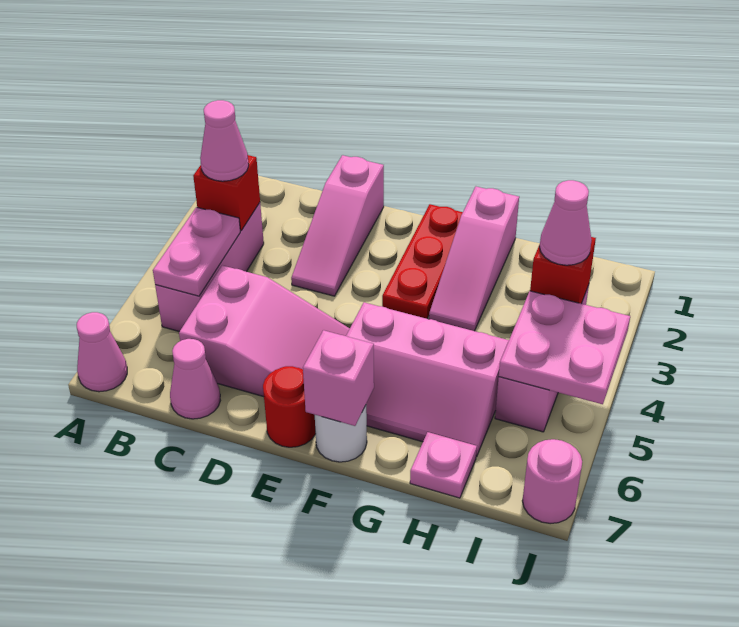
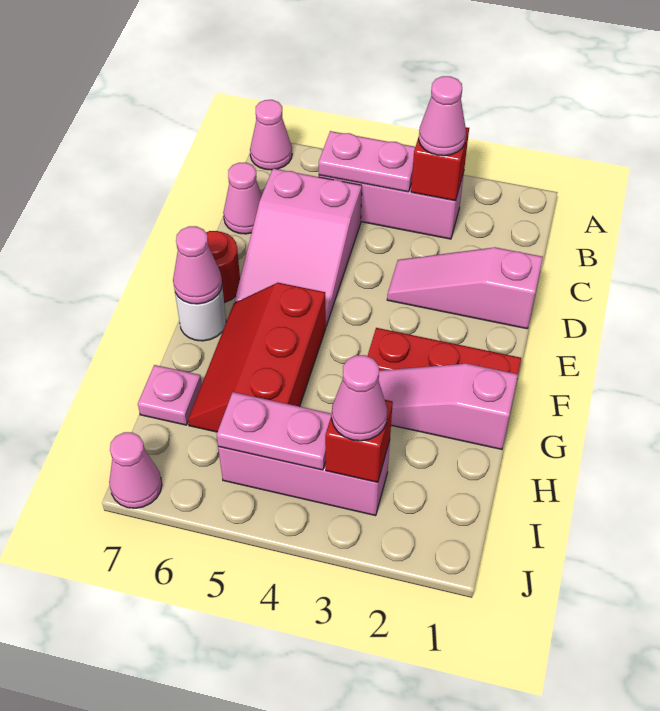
pink slope F5:H6 level 1 top 5 -> red slope F5:H6 level 1 top 5
pink brick F7 level 2 -> pink cone F7 level 2
pink plate I4:J5 level 2 -> pink plate I4:I5 level 2
pink round brick J7 level 1 -> pink cone J7 level 1

